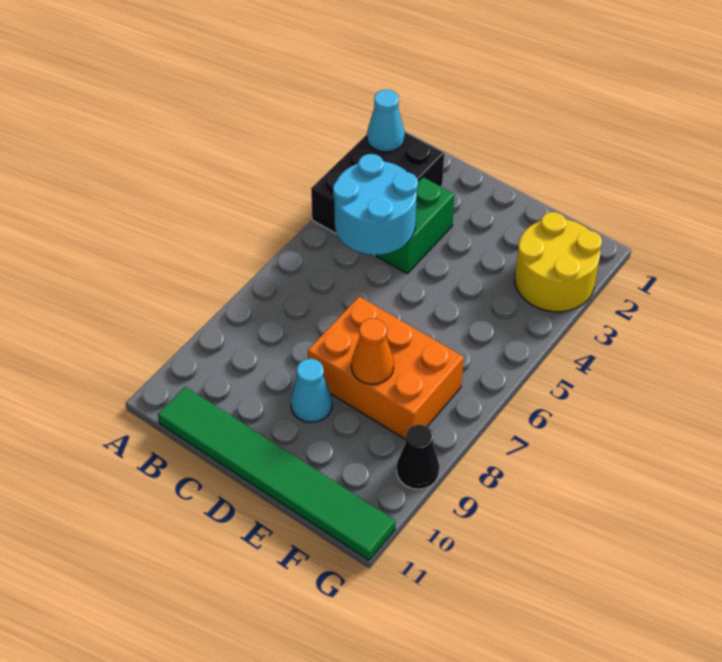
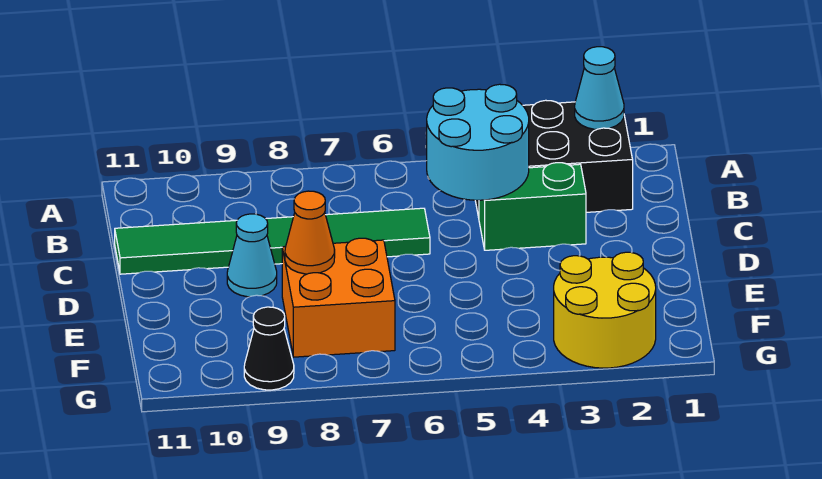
green tile B11:G11 level 1 -> green tile C6:C11 level 1
orange brick D7:F8 level 1 -> orange brick E7:F8 level 1

